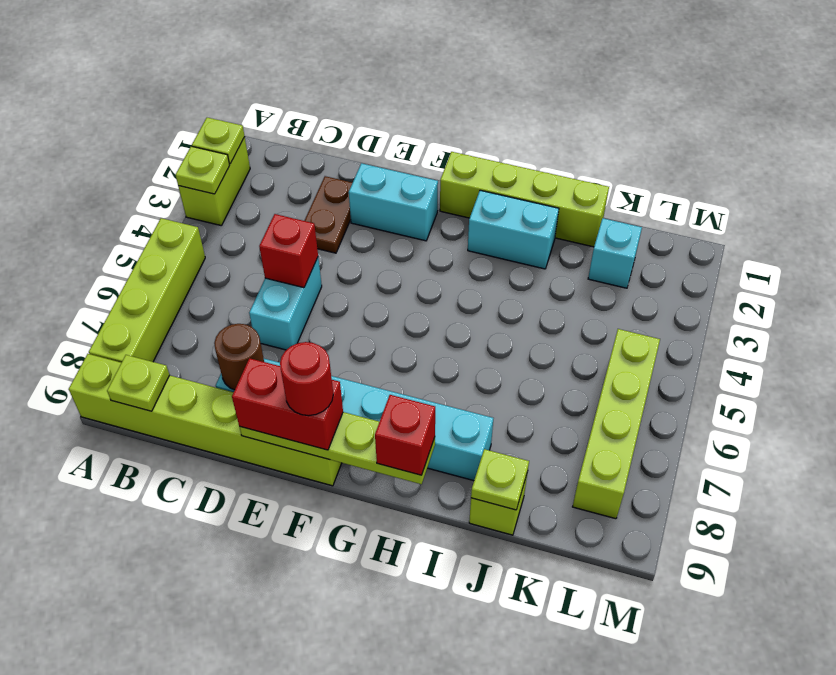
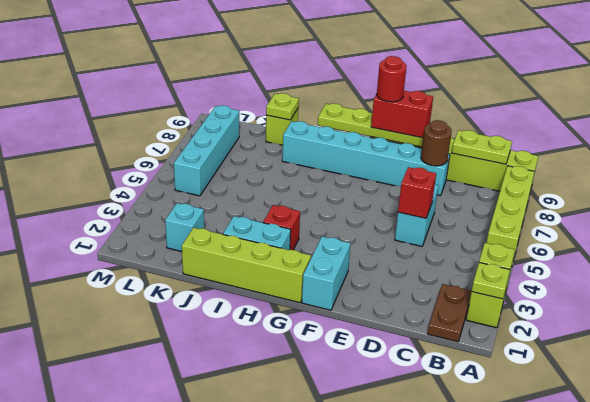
lime plate B9 level 2 -> lime plate B9:C9 level 2
brown plate D2:D3 level 1 -> brown plate B1:B2 level 1
cyan brick E2:F2 level 1 -> cyan brick F1:F2 level 1
red brick H9 level 3 -> red brick H3 level 1
lime brick L5:L8 level 1 -> cyan brick L5:L8 level 1

